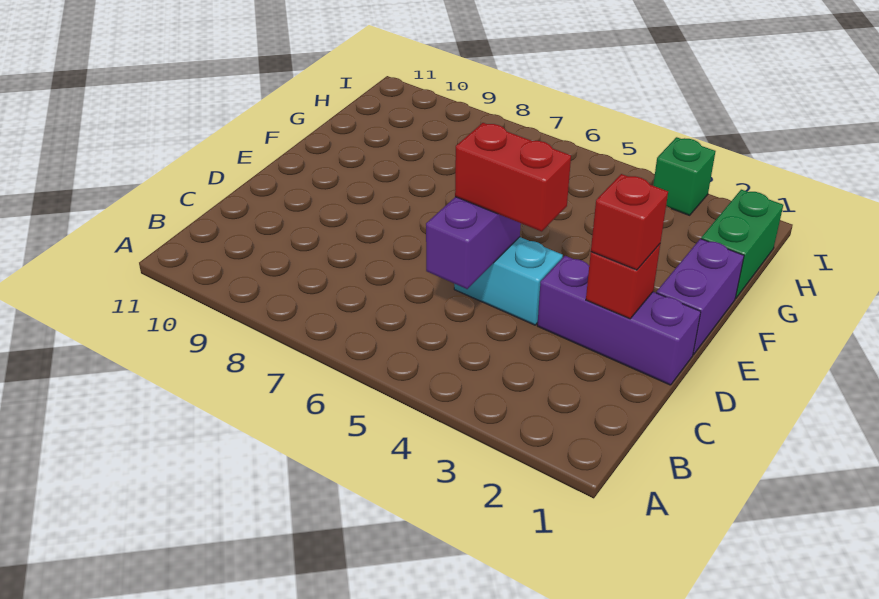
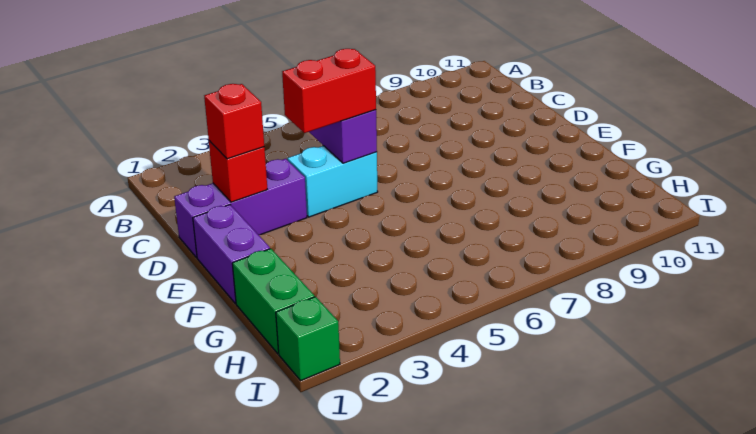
green brick I3 level 1 -> green brick I1 level 1

